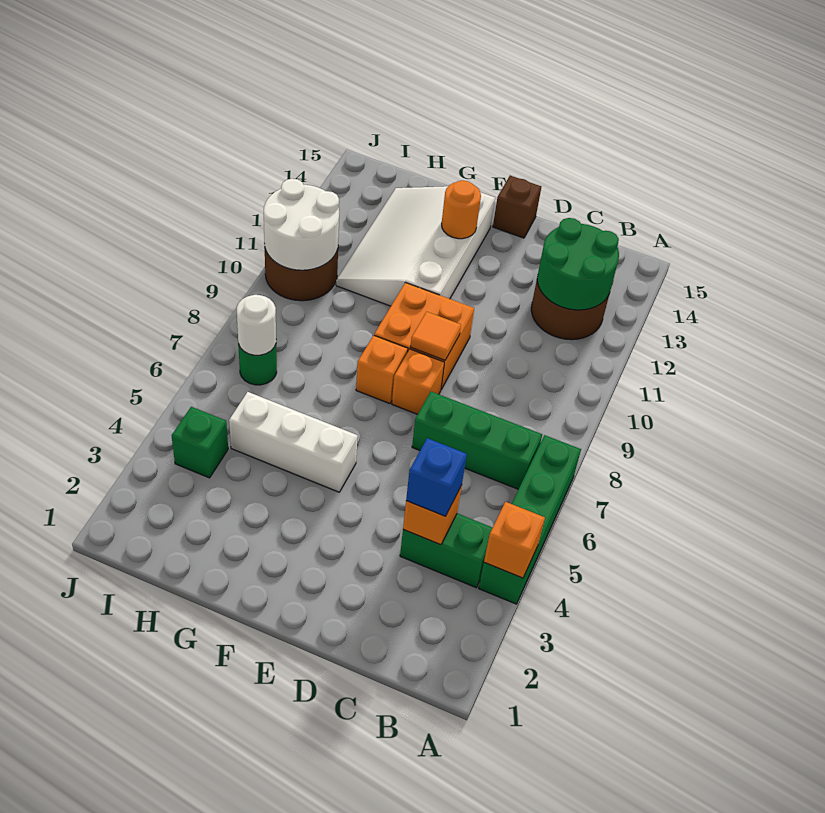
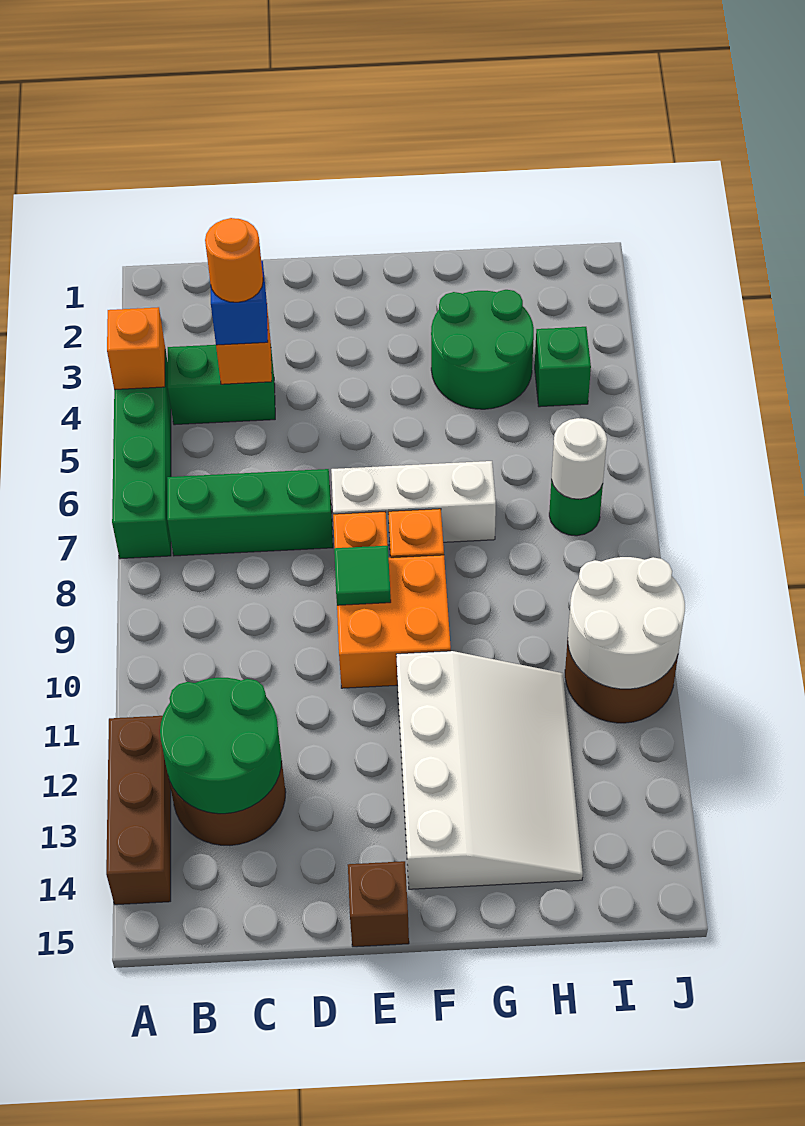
none -> brown brick A12:A14 level 1
orange tile E9 level 2 -> green tile E9 level 2
white brick F5:H5 level 1 -> white brick E7:G7 level 1
orange round brick F13 level 2 -> orange round brick C4 level 4
none -> green round brick G3:H4 level 1

